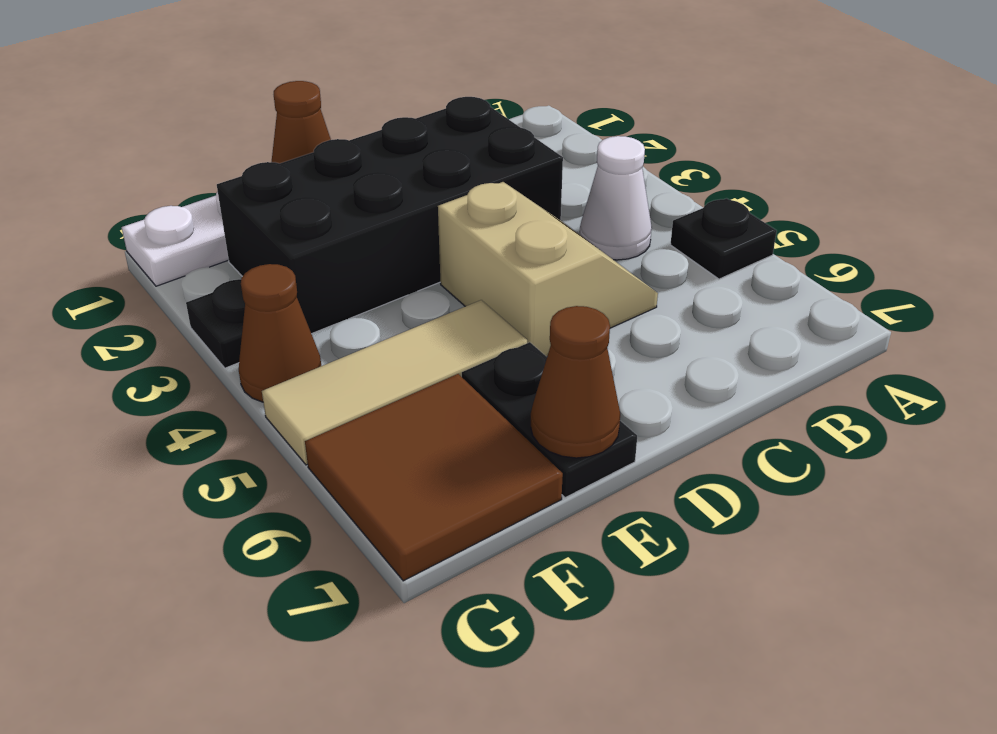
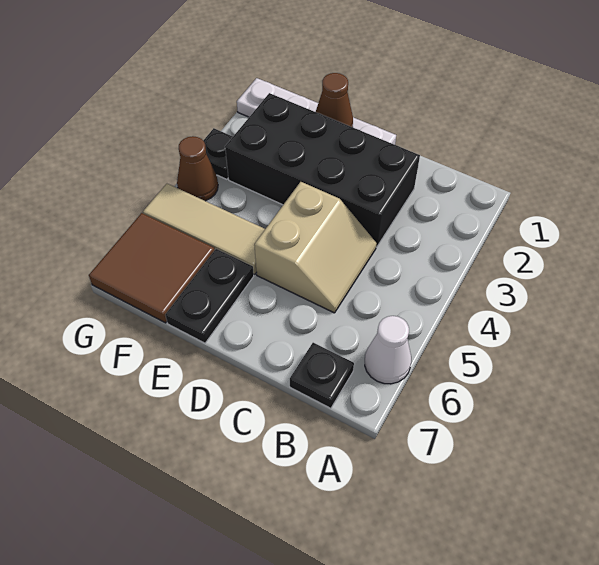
black plate A5 level 1 -> black plate B7 level 1
white cone B4 level 1 -> white cone A6 level 1
brown cone E7 level 2 -> none

